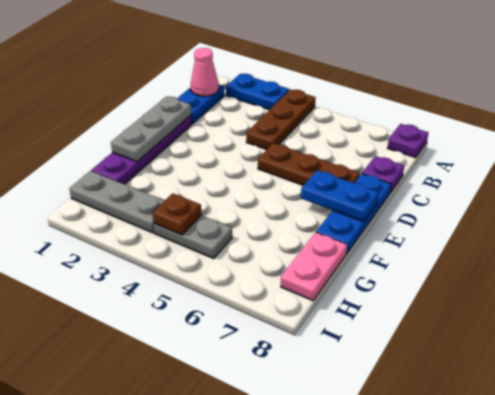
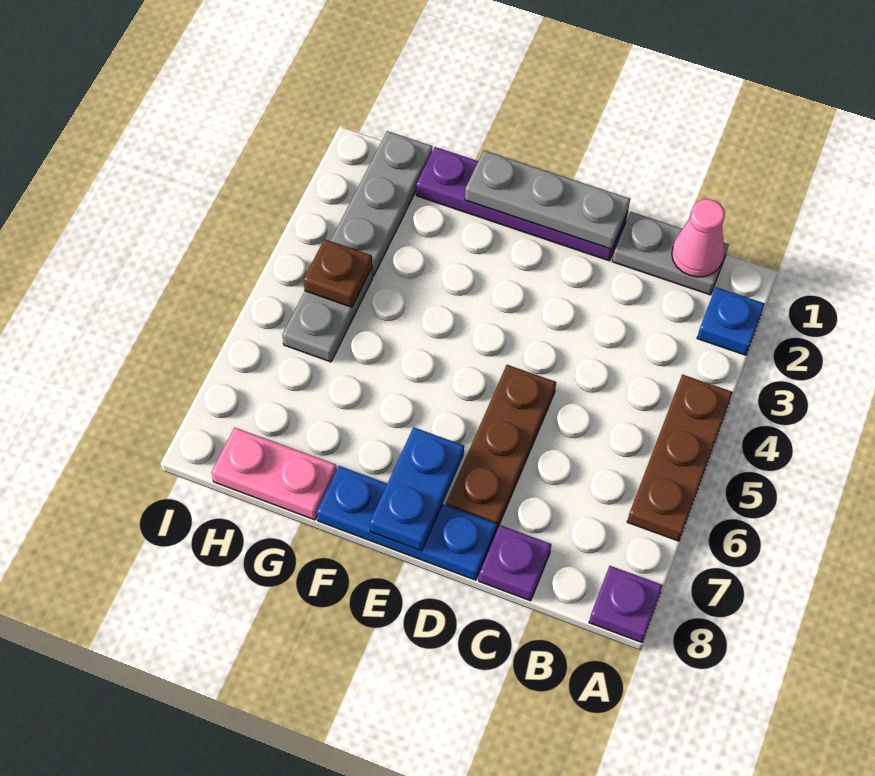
blue plate A2:A3 level 1 -> blue plate A2 level 1
brown plate A4:C4 level 1 -> brown plate A4:A6 level 1
blue plate B1:C1 level 1 -> grey plate B1:C1 level 1

